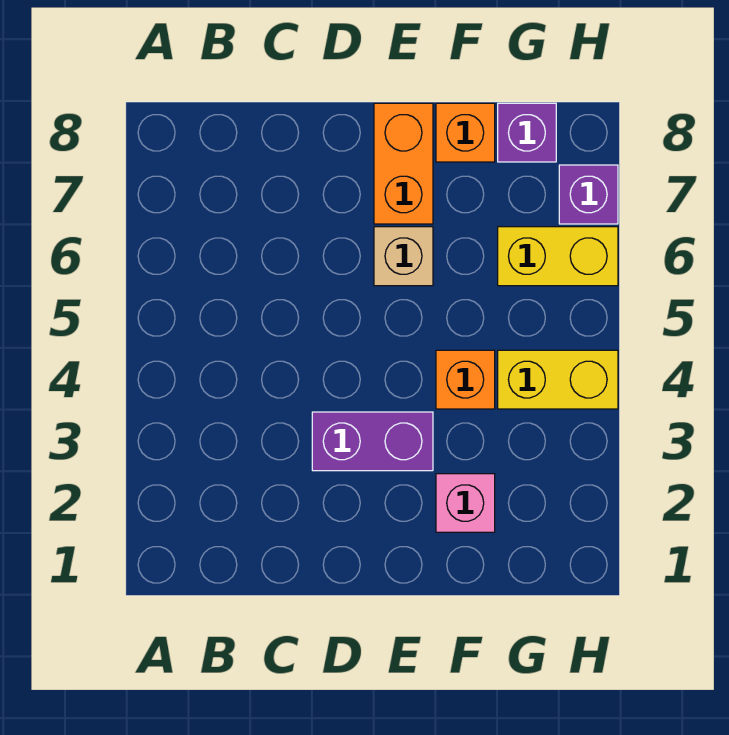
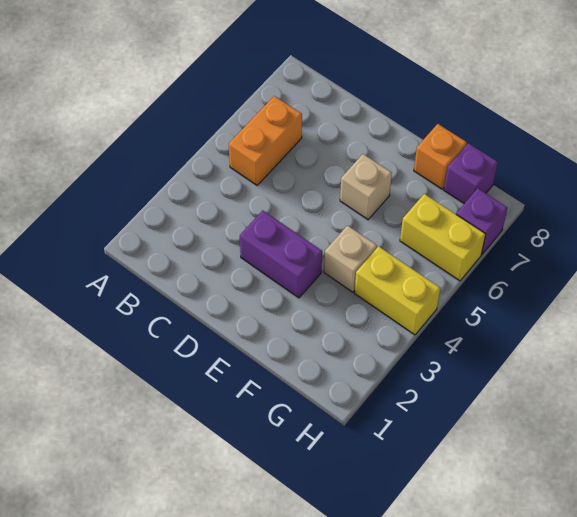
orange brick E7:E8 level 1 -> orange brick B5:B6 level 1
pink brick F2 level 1 -> none
orange brick F4 level 1 -> tan brick F4 level 1

